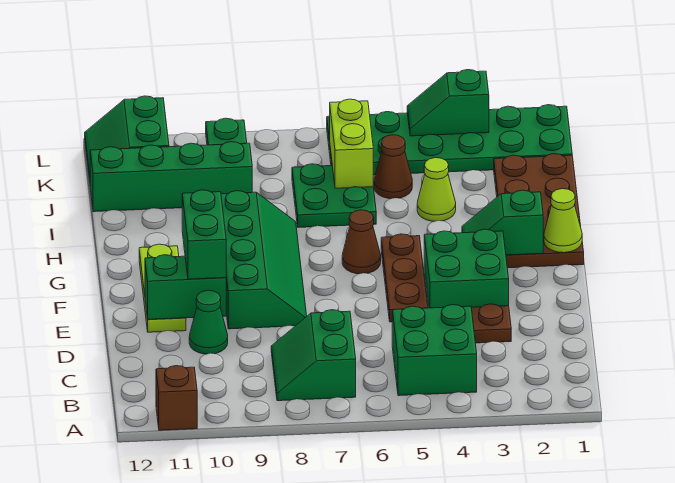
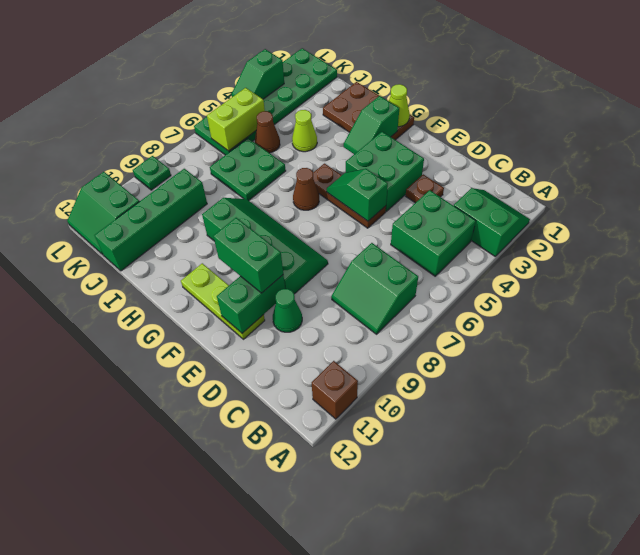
none -> green slope A2:B3 level 1 top 3
none -> green slope E5:F5 level 2 top E
brown plate G1:J2 level 1 -> brown plate G1:I2 level 1
lime brick J6:K6 level 2 -> lime brick K5:K6 level 2

